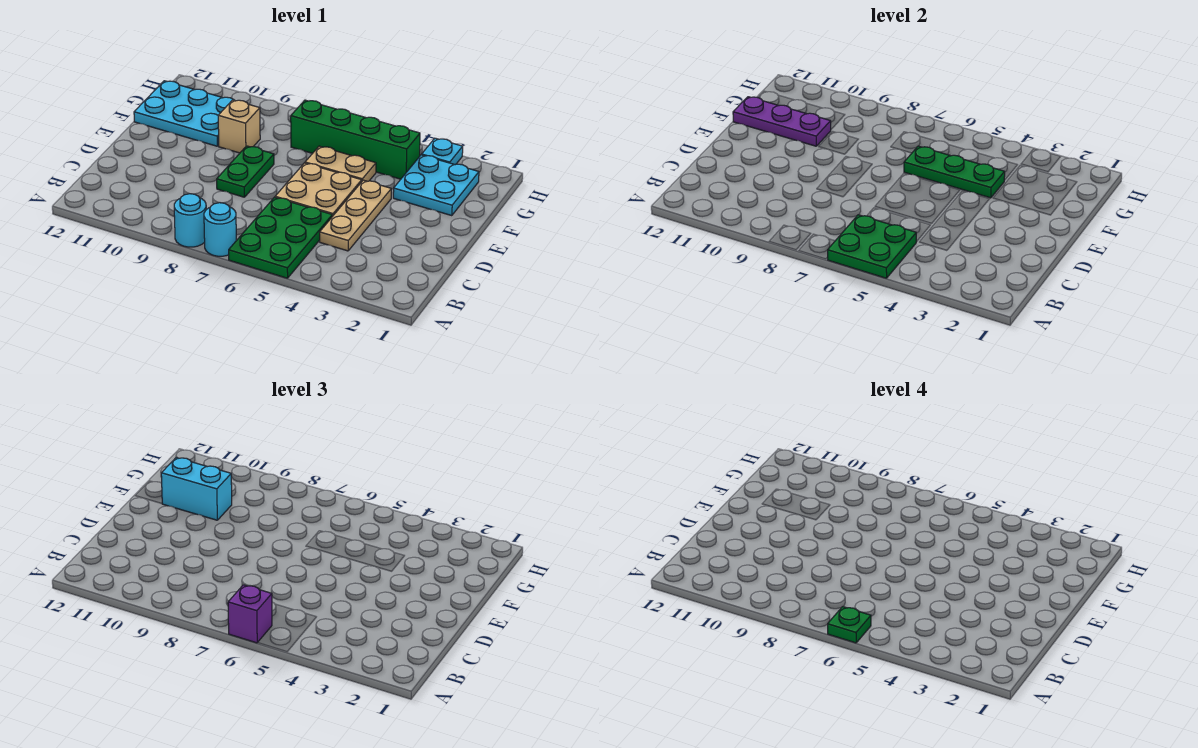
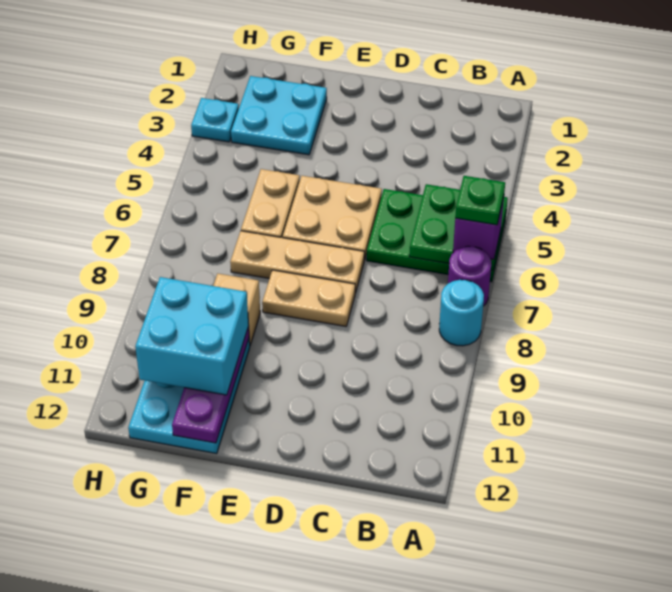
cyan round brick A7 level 1 -> purple round brick A7 level 1
tan plate C4:E4 level 1 -> tan plate D7:F7 level 1
green plate D8:E8 level 1 -> tan plate D8:E8 level 1
green plate F4:F6 level 2 -> none
cyan brick F10:F11 level 3 -> cyan brick F10:G11 level 3
green brick G4:G7 level 1 -> none

